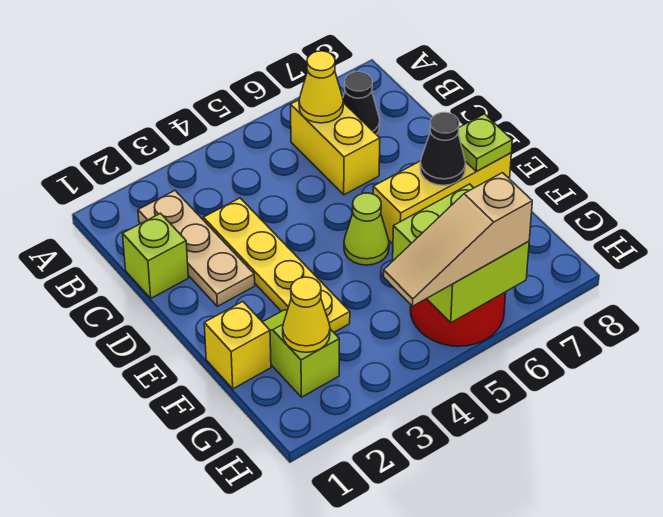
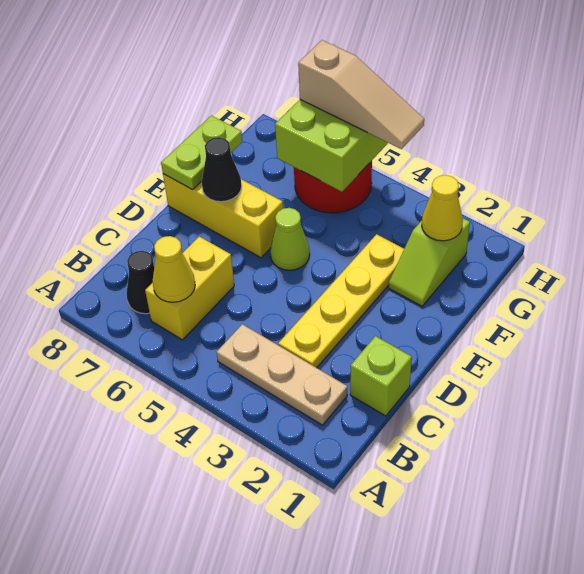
tan plate B2:D2 level 1 -> tan plate B2:B4 level 1
lime plate E8 level 2 -> lime plate E8:F8 level 2
yellow brick F1 level 1 -> none

